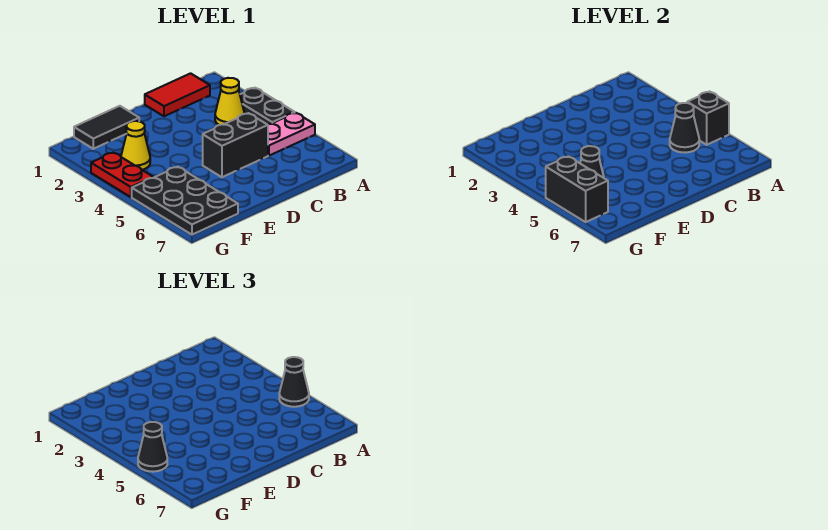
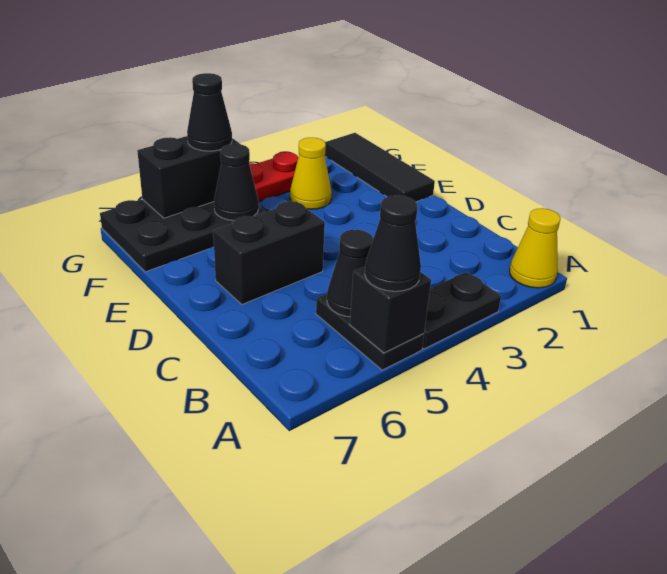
pink plate A5:B5 level 1 -> black plate A5:B5 level 1
red tile B1:C1 level 1 -> none
yellow cone B3 level 1 -> yellow cone A1 level 1
black brick C5:D5 level 1 -> black brick D5:D6 level 1
black tile E1:F1 level 1 -> black tile E1:G1 level 1

